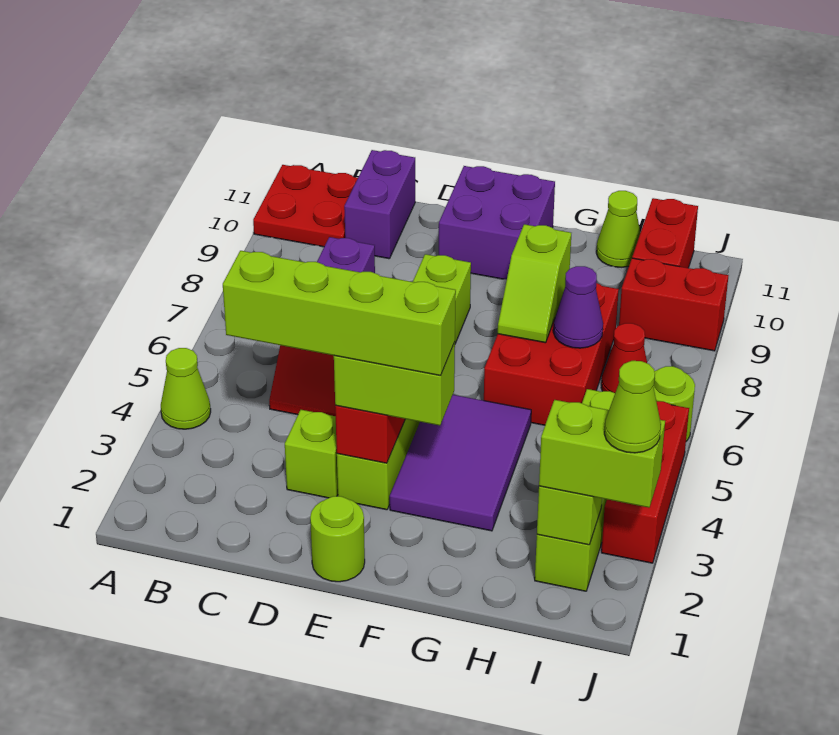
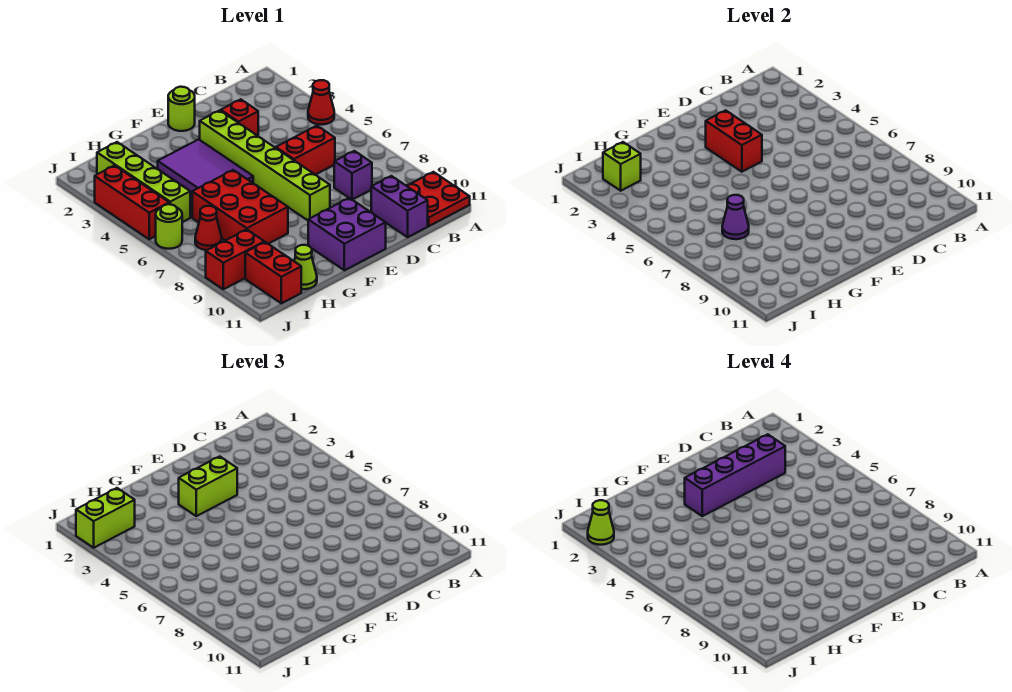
lime cone A4 level 1 -> red cone A4 level 1
lime brick C3:F3 level 4 -> purple brick C3:F3 level 4
lime brick D3 level 1 -> red brick D3 level 1
lime slope G7:G8 level 2 top 8 -> none

